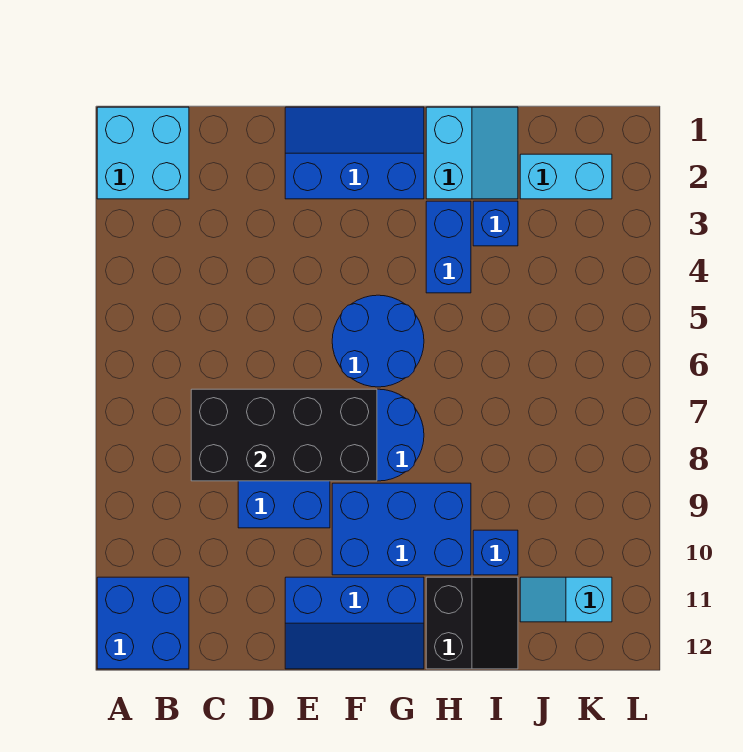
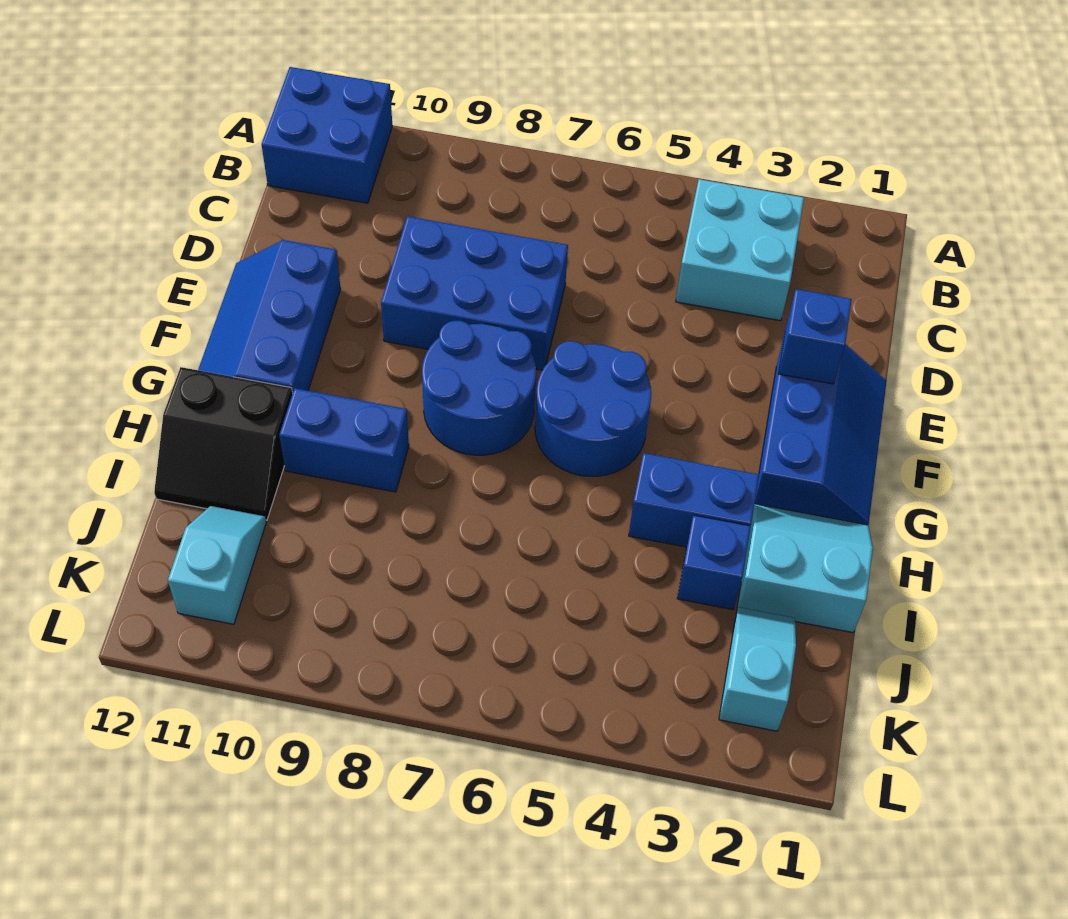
cyan brick A1:B2 level 1 -> cyan brick B3:C4 level 1
black brick C7:F8 level 2 -> none
blue brick F9:H10 level 1 -> blue brick H9:H10 level 1
cyan slope H1:I2 level 1 top H -> cyan slope H1:I2 level 1 top I
blue brick I10 level 1 -> blue brick E2 level 2
cyan brick J2:K2 level 1 -> cyan slope J2:K2 level 1 top K

